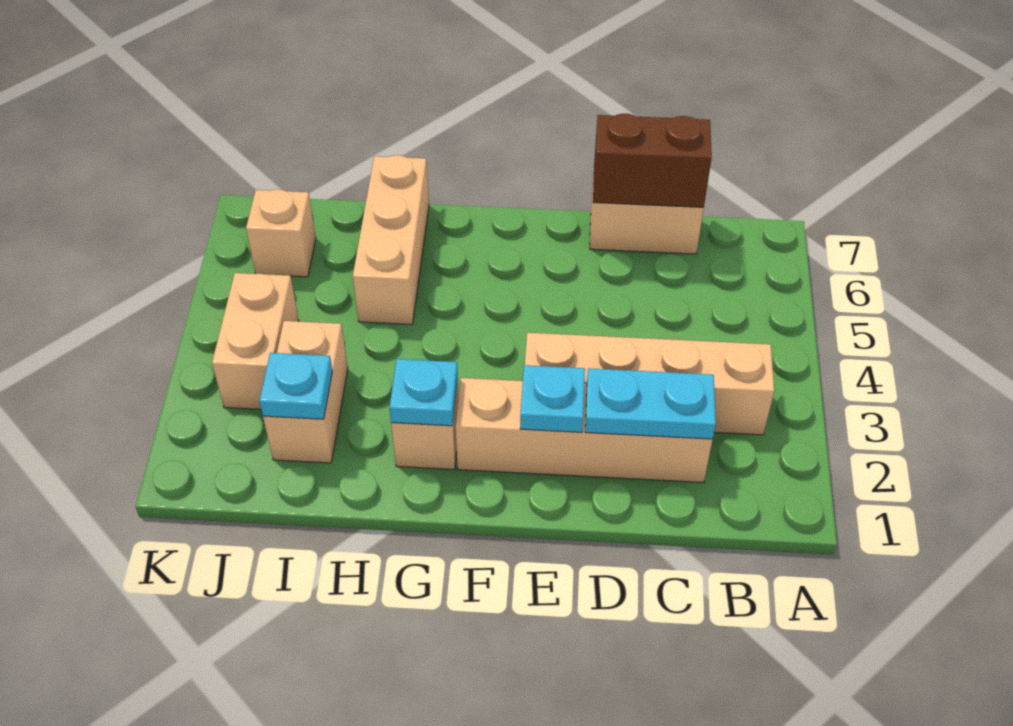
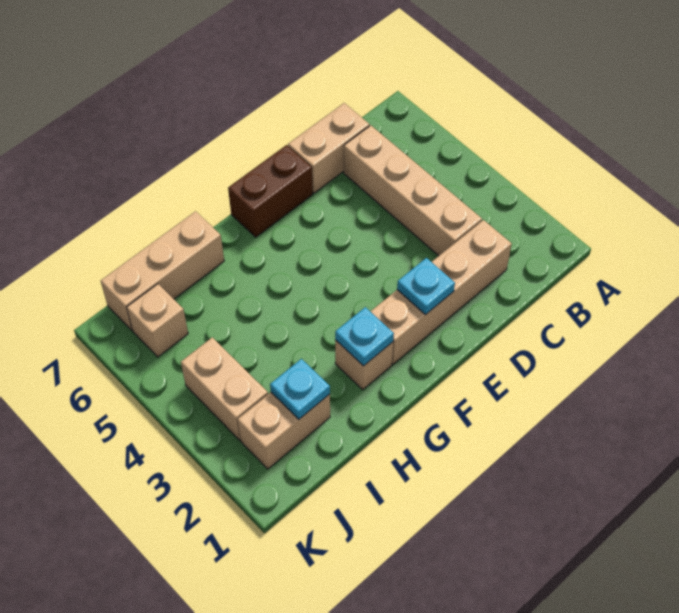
tan brick B3:E3 level 1 -> tan brick C3:C6 level 1
cyan plate C2:D2 level 2 -> none
brown brick C7:D7 level 2 -> brown brick E7:F7 level 1
tan brick H5:H7 level 1 -> tan brick H7:J7 level 1
tan brick I2:I3 level 1 -> tan brick I2:J2 level 1

